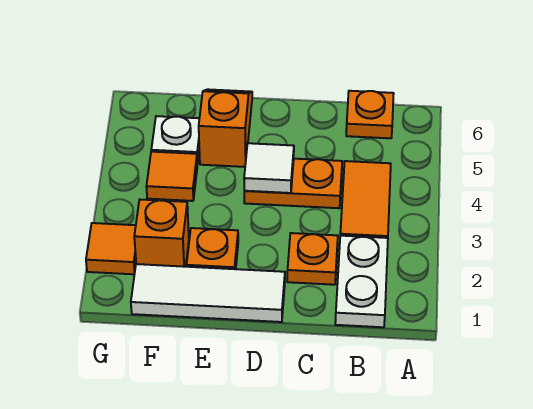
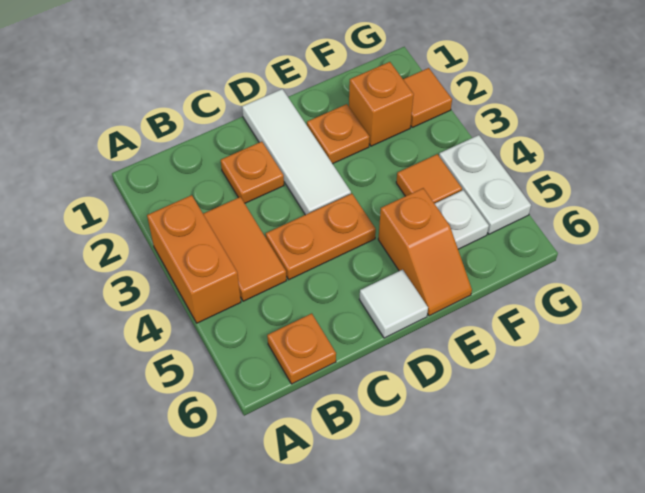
none -> orange brick A3:A4 level 1
white plate B1:B2 level 1 -> white plate G4:G5 level 1
white tile D1:F1 level 1 -> white tile D1:D3 level 1
white tile D4 level 2 -> white tile D6 level 1

